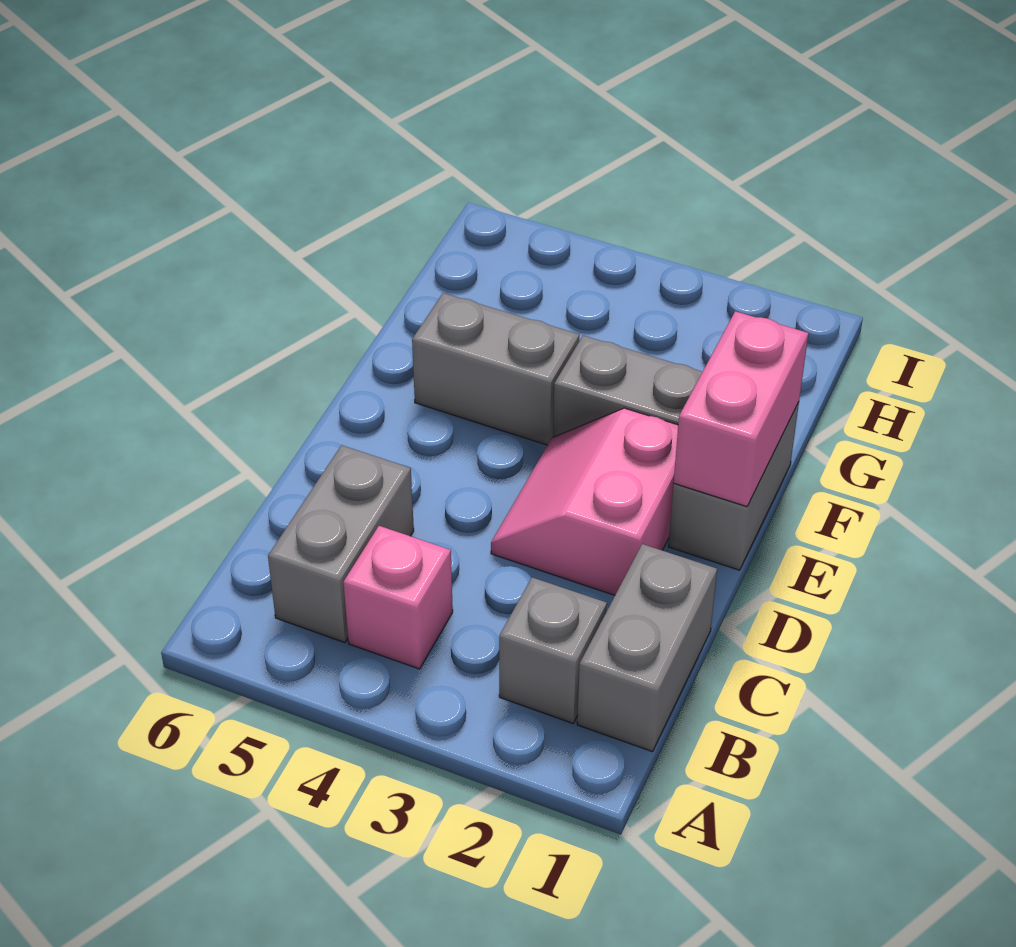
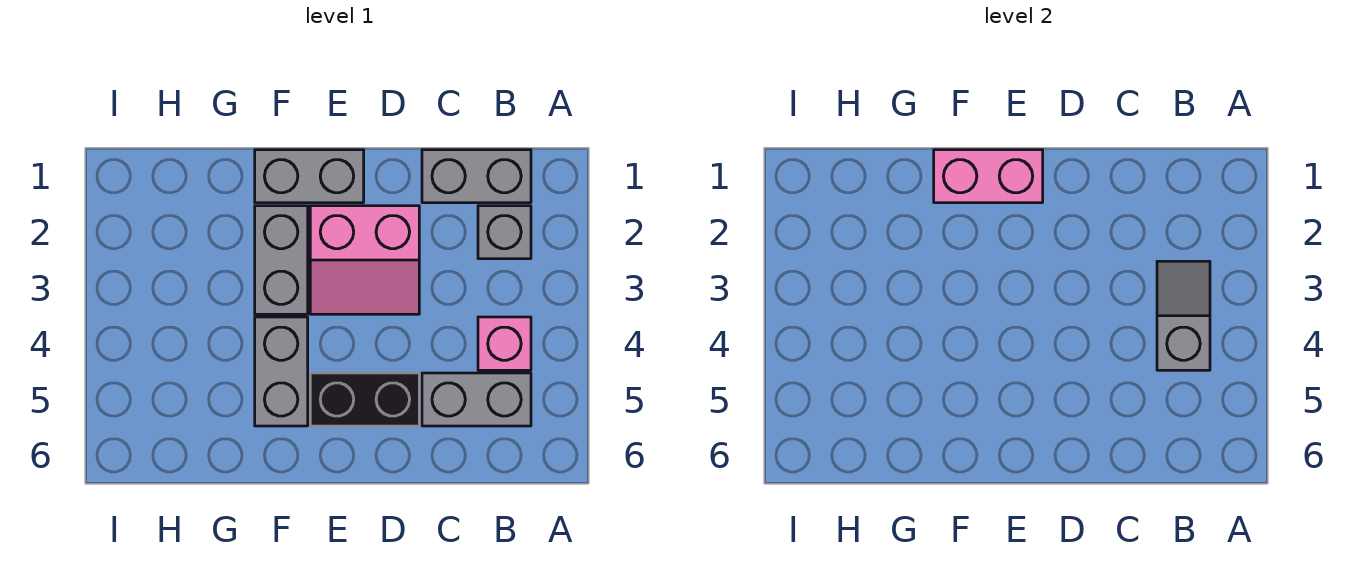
none -> grey slope B3:B4 level 2 top 4
none -> black brick D5:E5 level 1

